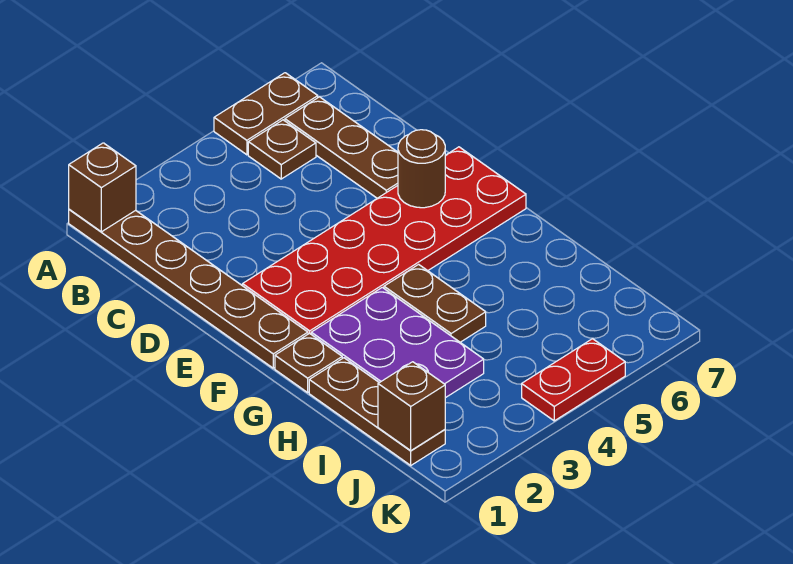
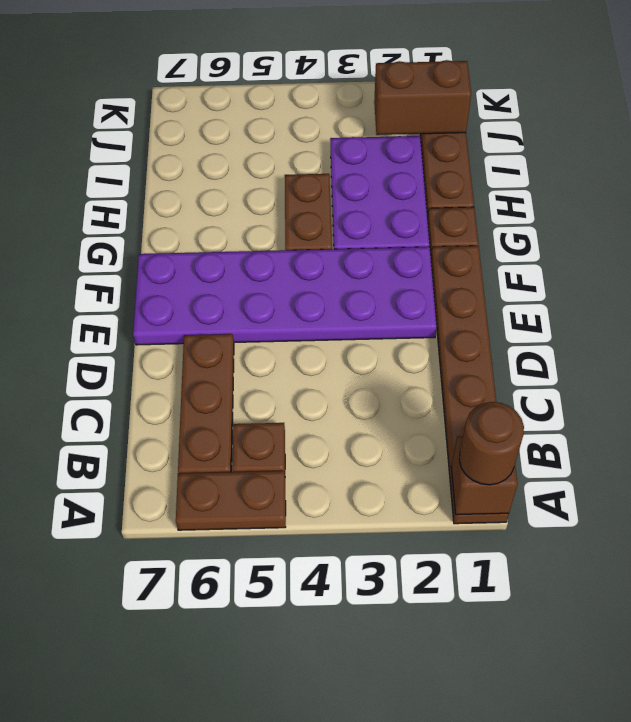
red plate E2:F7 level 1 -> purple plate E2:F7 level 1
brown round brick E6 level 2 -> brown round brick A1 level 3
brown brick J1 level 2 -> brown brick J1:J2 level 2
red plate K4:K5 level 1 -> none

